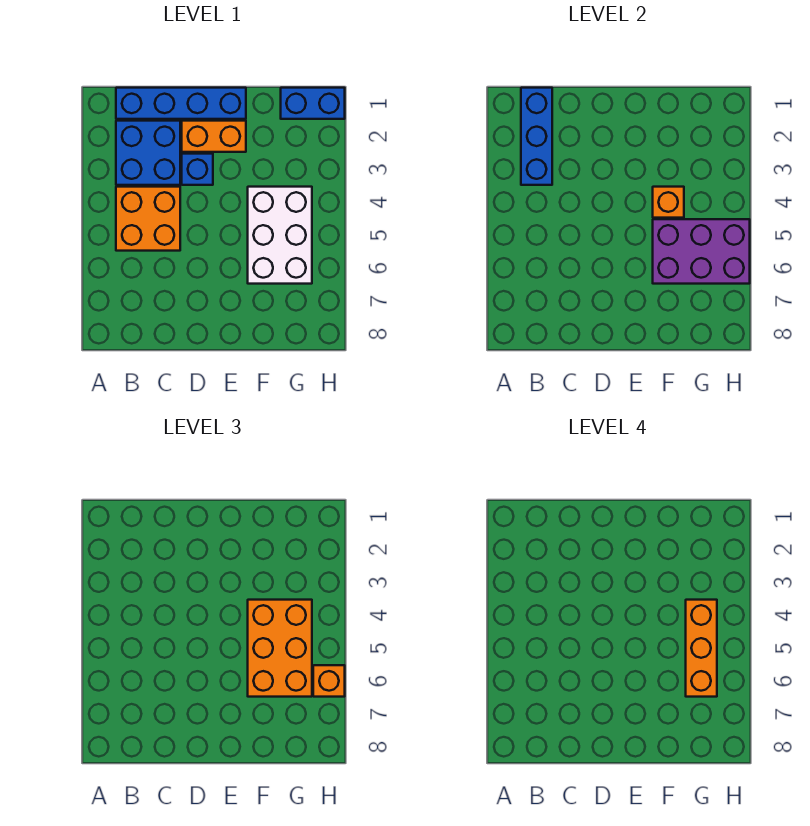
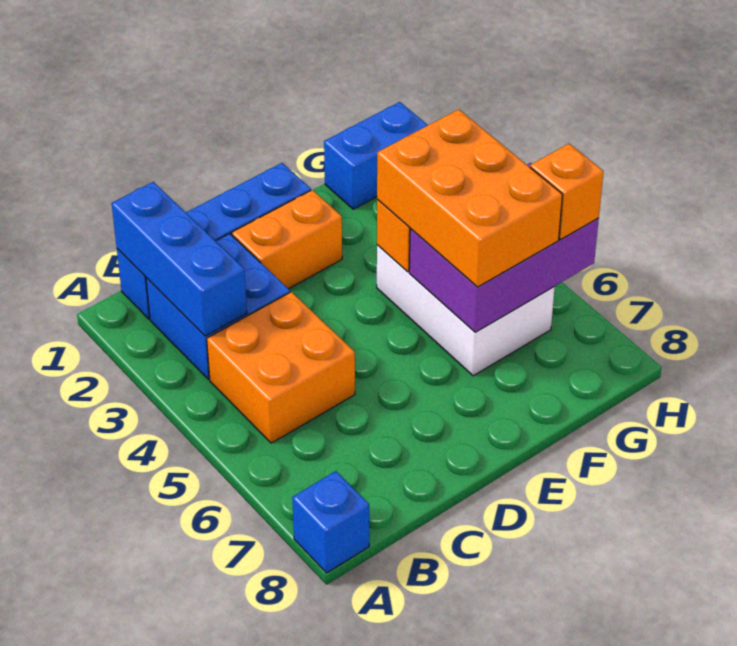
blue brick D3 level 1 -> blue brick A8 level 1
orange brick G4:G6 level 4 -> none

